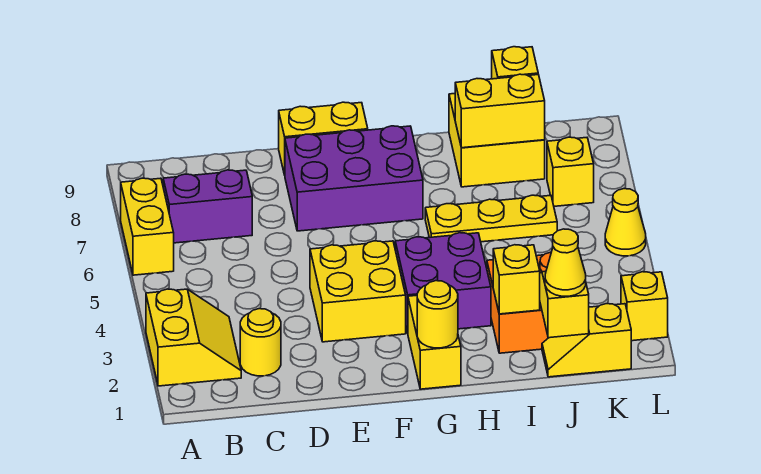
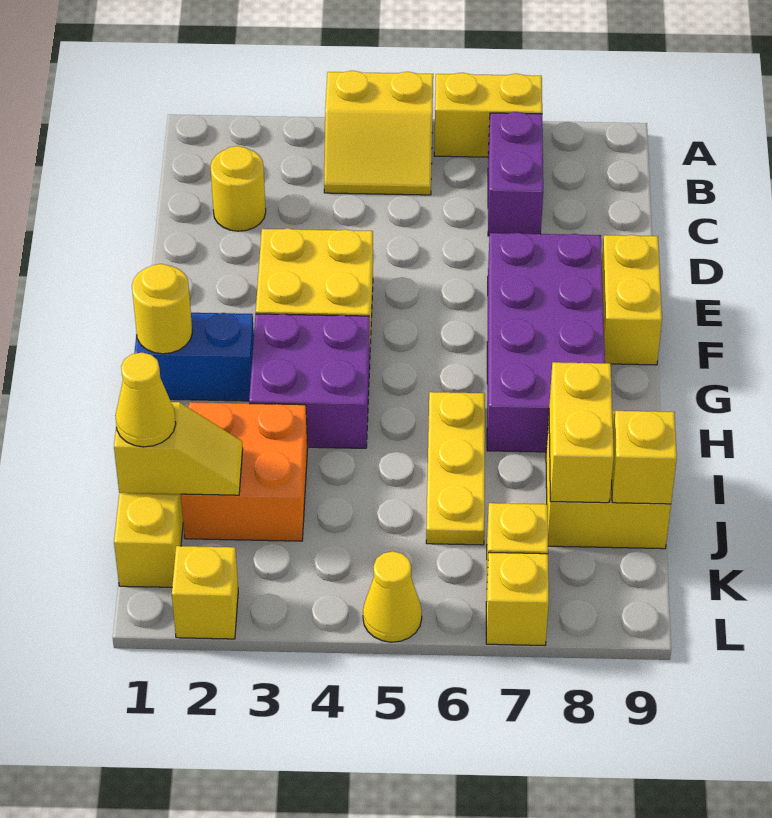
yellow slope A2:B3 level 1 top A -> yellow slope A4:B5 level 1 top A
purple brick E7:G8 level 1 -> purple brick E7:H8 level 1
yellow brick G1:G2 level 1 -> blue brick G1:G2 level 1
yellow brick I2 level 2 -> yellow brick L7 level 1

